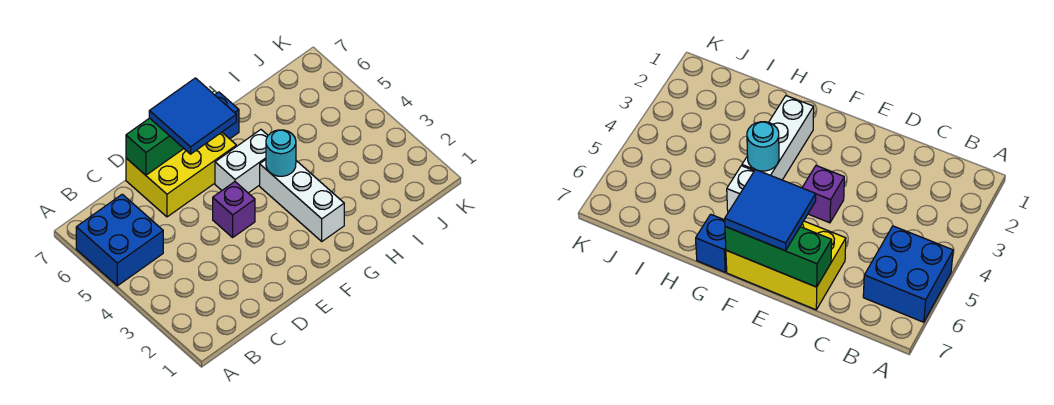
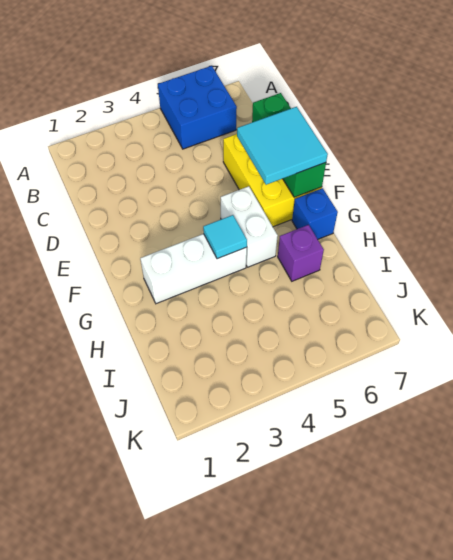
purple brick E4 level 1 -> purple brick H6 level 1
blue tile E6:F7 level 3 -> cyan tile E6:F7 level 3
cyan round brick G4 level 2 -> cyan tile G4 level 2

